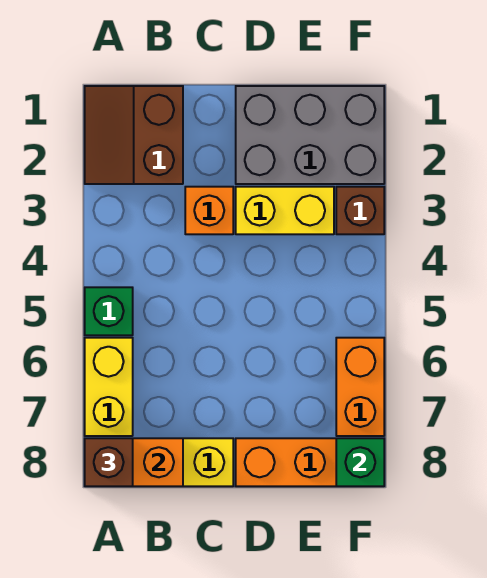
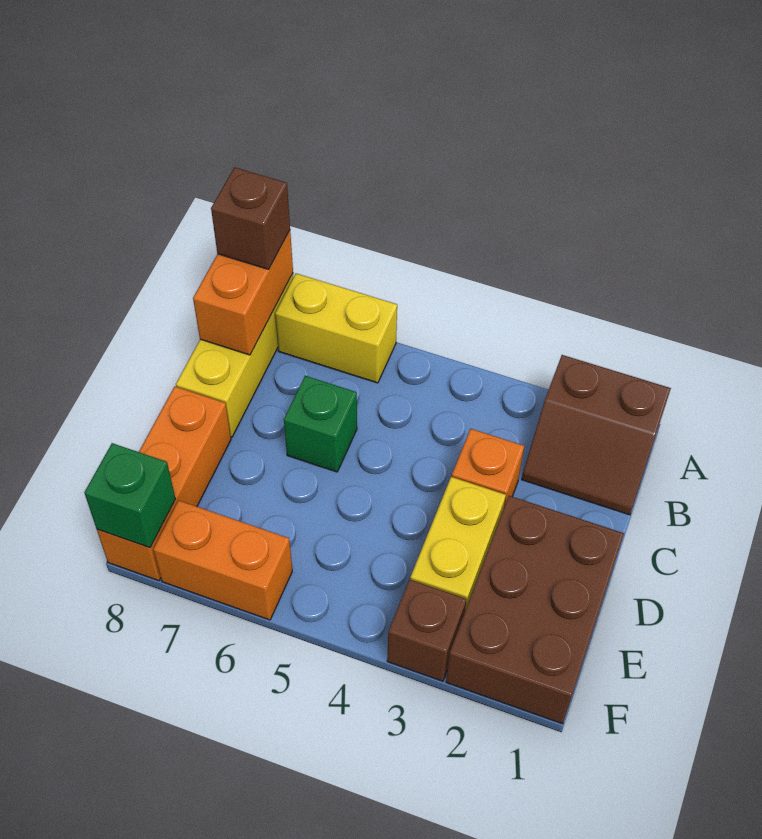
brown slope A1:B2 level 1 top B -> brown slope A1:B2 level 1 top A
green brick A5 level 1 -> green brick C6 level 1
grey brick D1:F2 level 1 -> brown brick D1:F2 level 1

